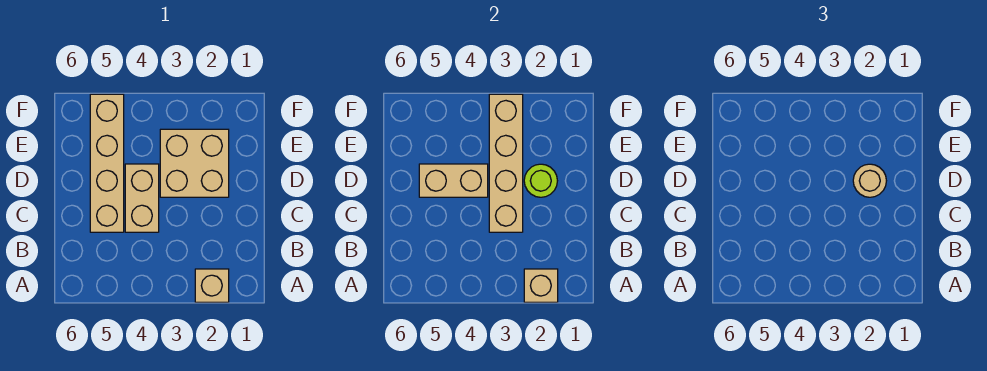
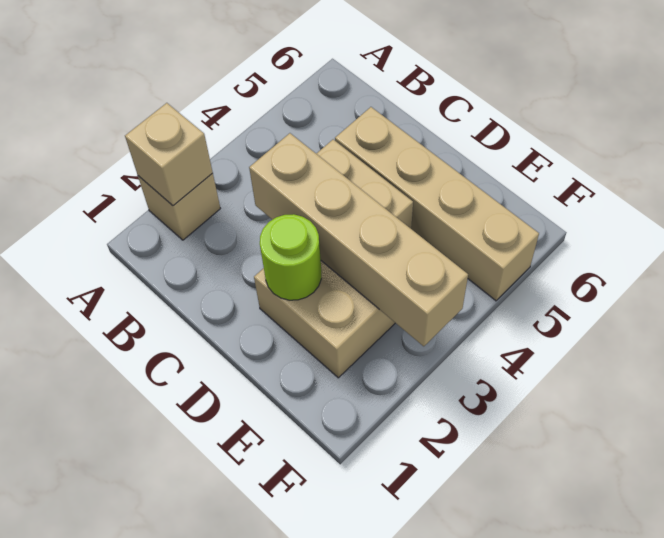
tan round brick D2 level 3 -> none
tan brick D4:D5 level 2 -> none

